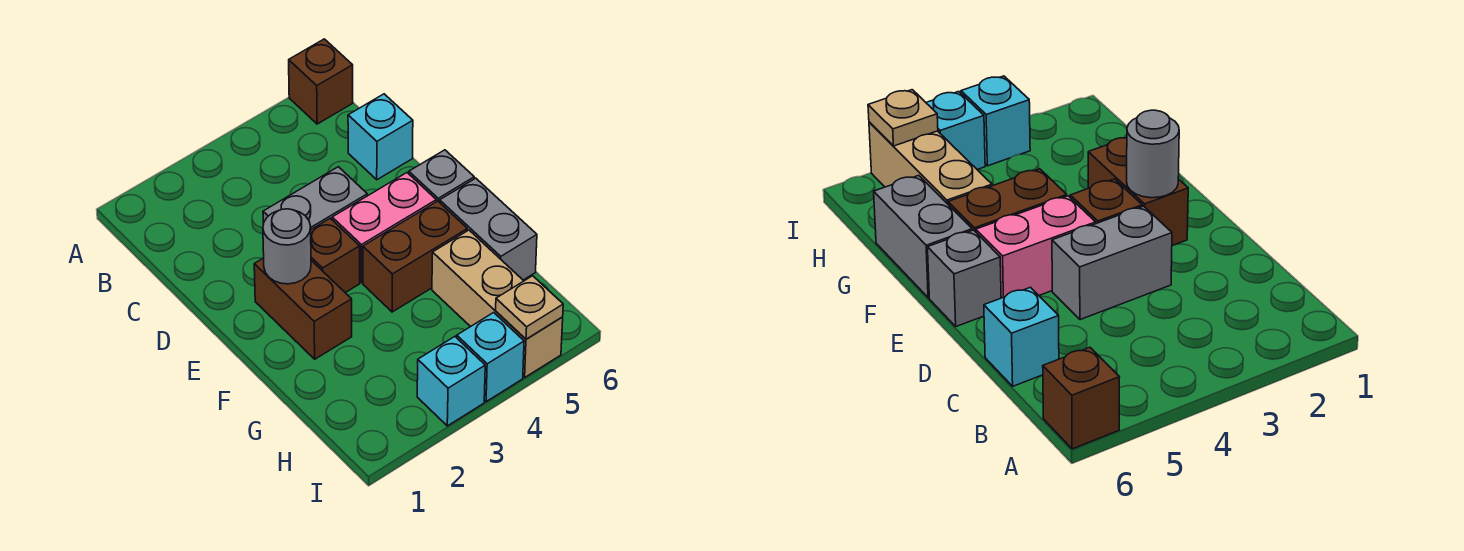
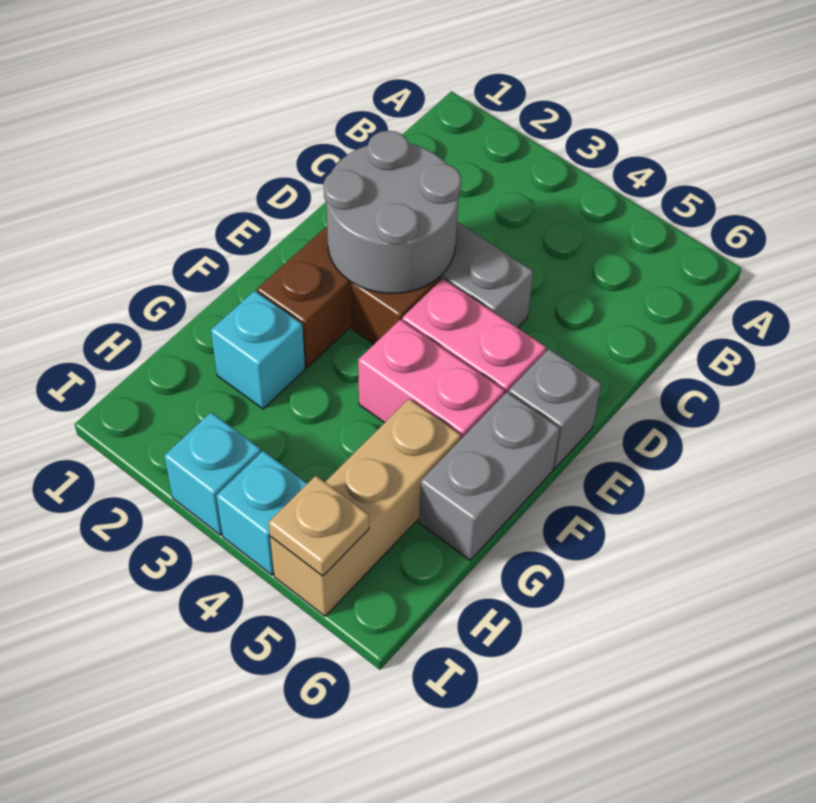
brown brick A6 level 1 -> none
cyan brick C6 level 1 -> cyan brick G2 level 1
grey round brick E2 level 2 -> grey round brick D2:E3 level 2
brown brick F4:F5 level 1 -> pink brick F4:F5 level 1

